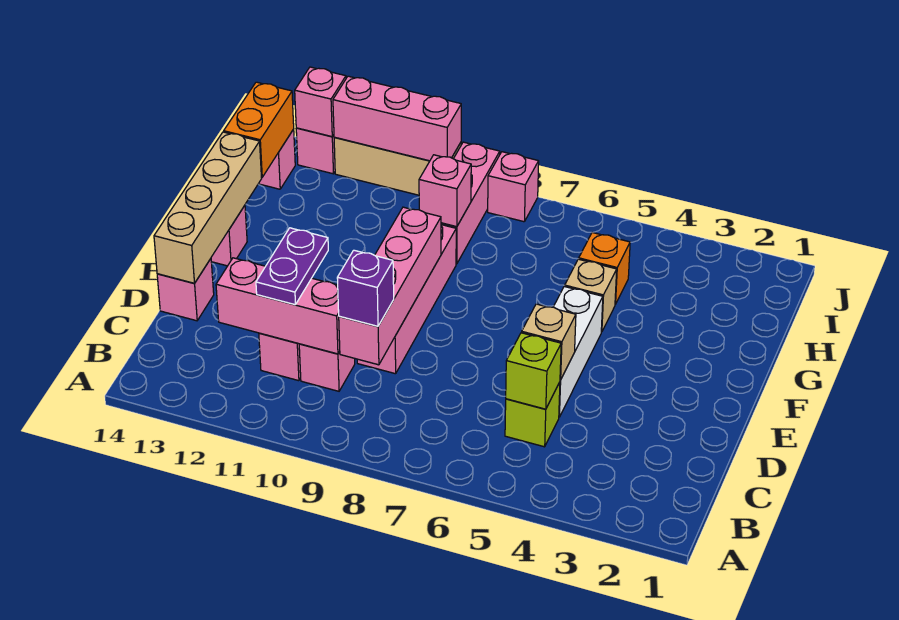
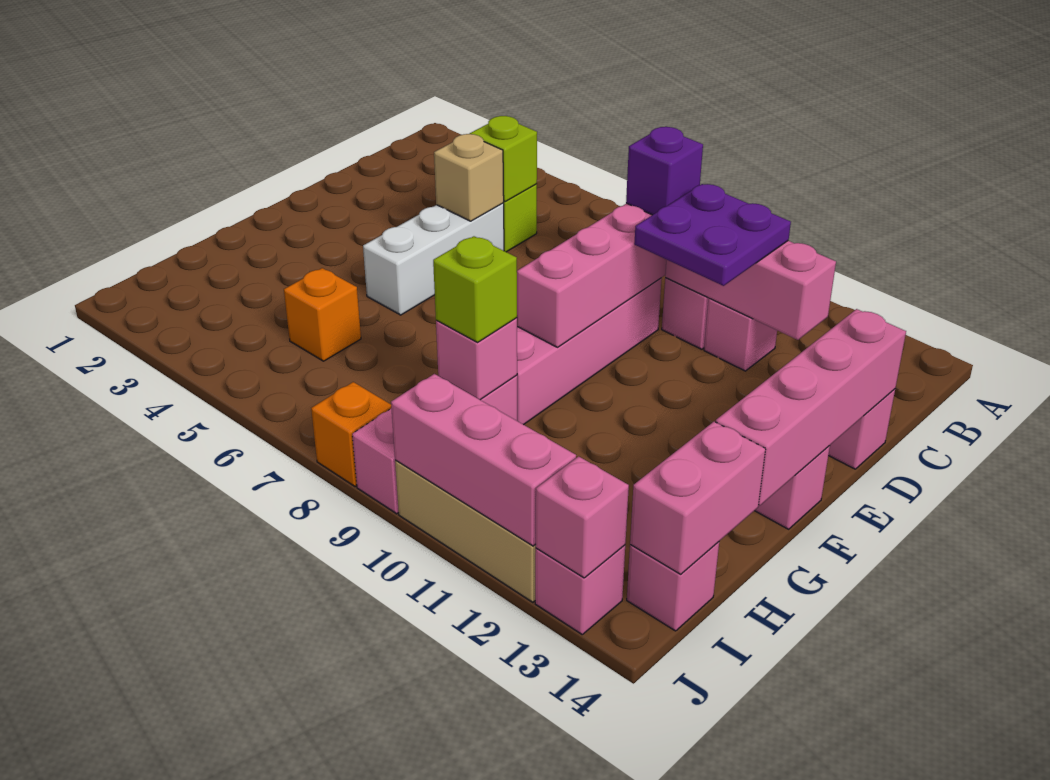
purple plate C11:D11 level 3 -> purple plate C10:D11 level 3
tan brick D14:G14 level 2 -> pink brick D14:G14 level 2
tan brick G5 level 1 -> none
none -> lime brick H9 level 3
orange brick H14:I14 level 2 -> pink brick H14:I14 level 2
pink brick J8 level 1 -> orange brick J8 level 1

